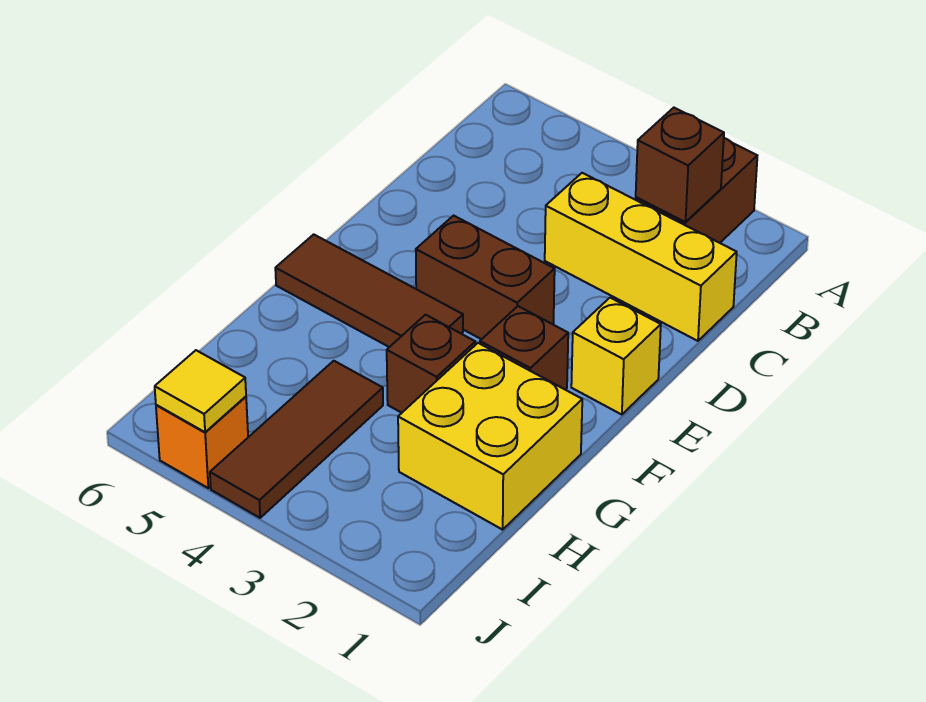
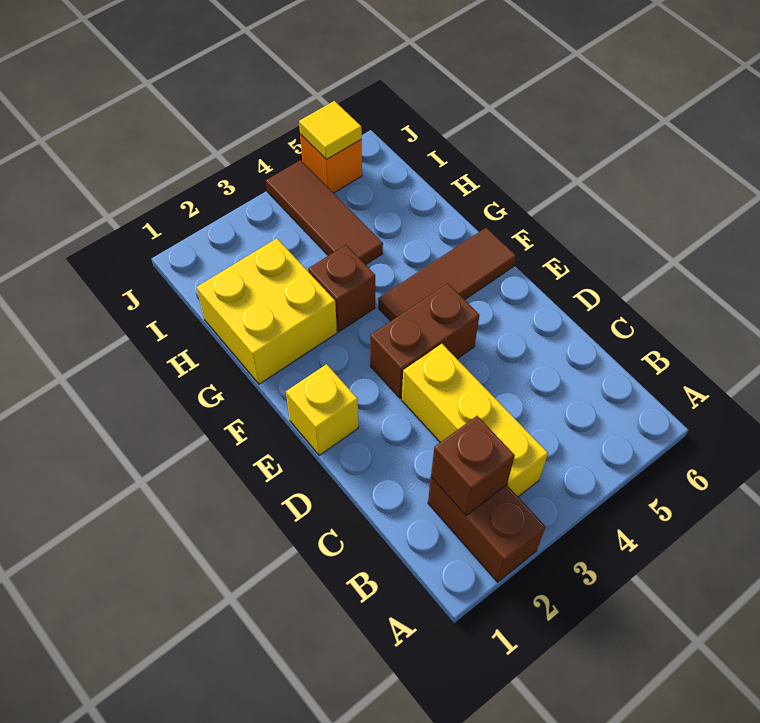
yellow brick C1:C3 level 1 -> yellow brick B3:D3 level 1
brown brick F2 level 1 -> none

